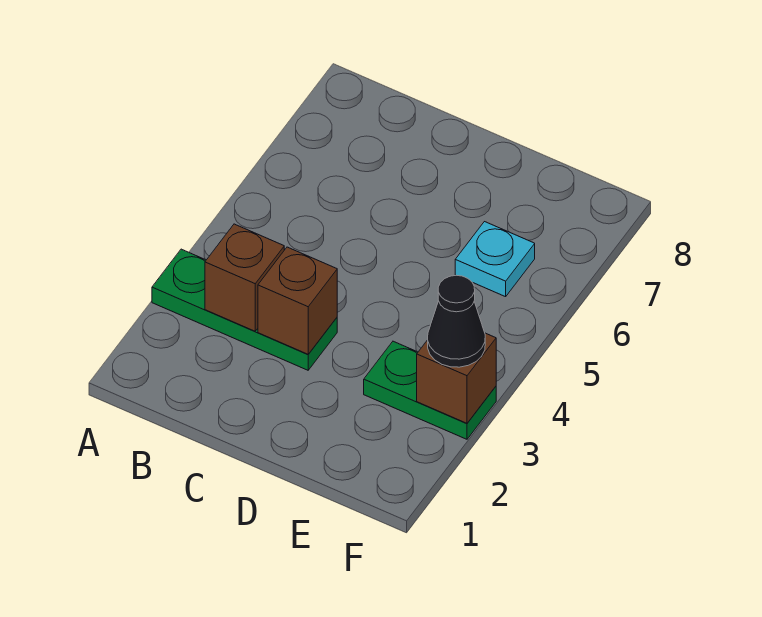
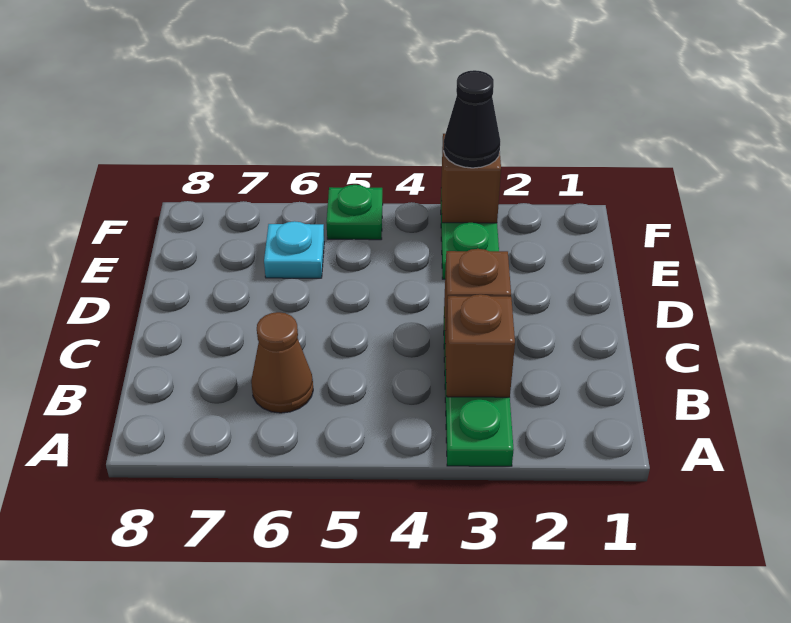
none -> brown cone B6 level 1
none -> green plate F5 level 1

